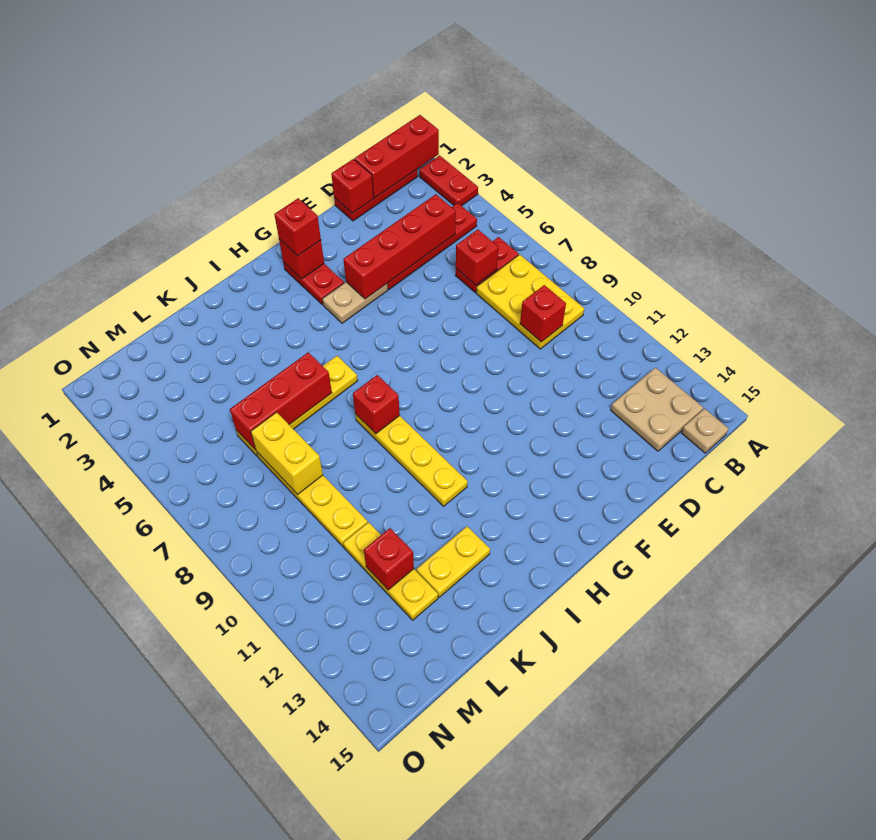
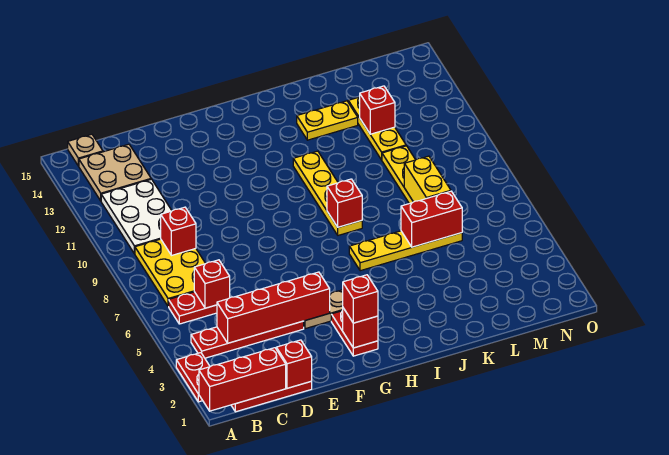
none -> white plate B10:C12 level 1
red brick J6:L6 level 2 -> red brick K6:L6 level 2

